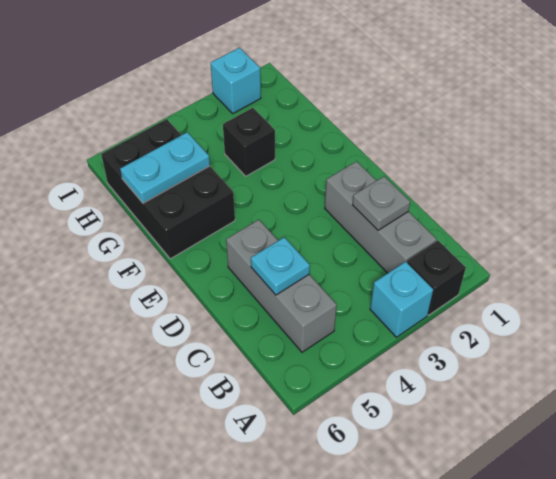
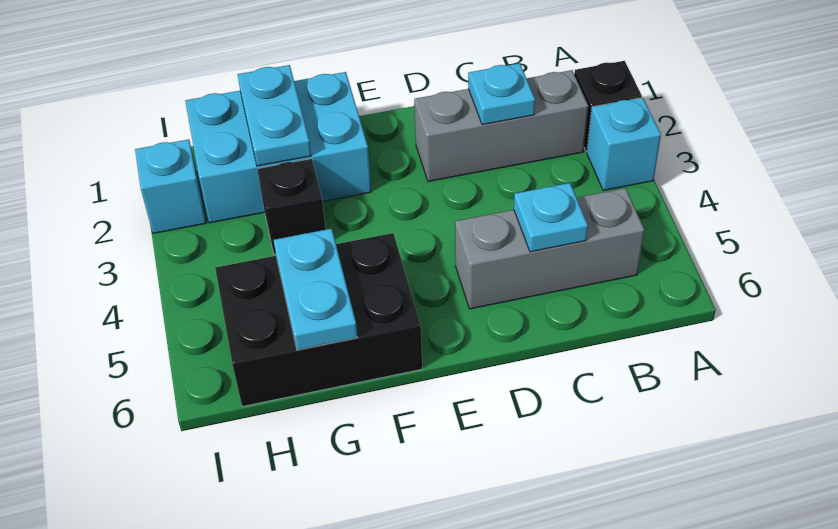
grey plate C2 level 2 -> cyan plate C2 level 2
none -> cyan brick F1:H2 level 1
none -> cyan plate G1:G2 level 2

